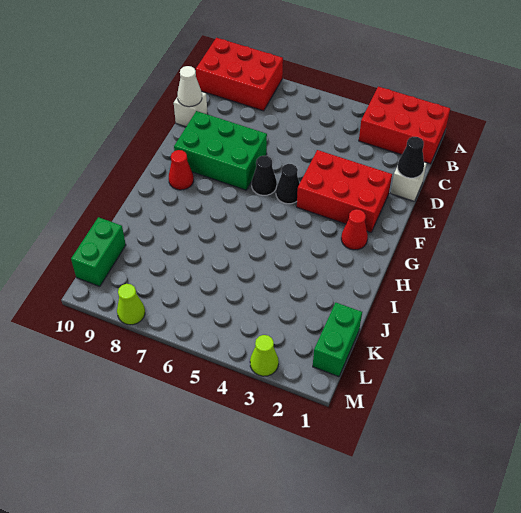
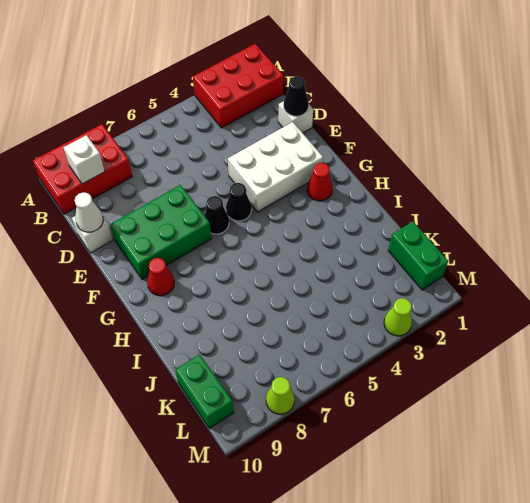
none -> white brick B9 level 2
red brick E2:F4 level 1 -> white brick E2:F4 level 1

